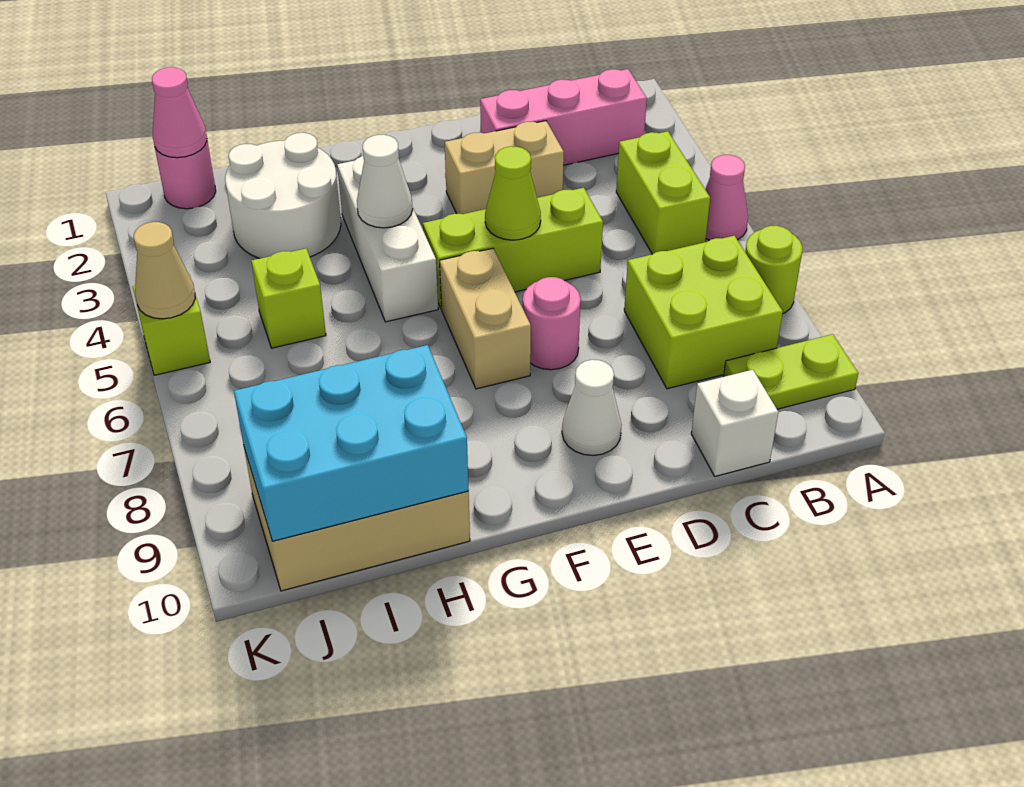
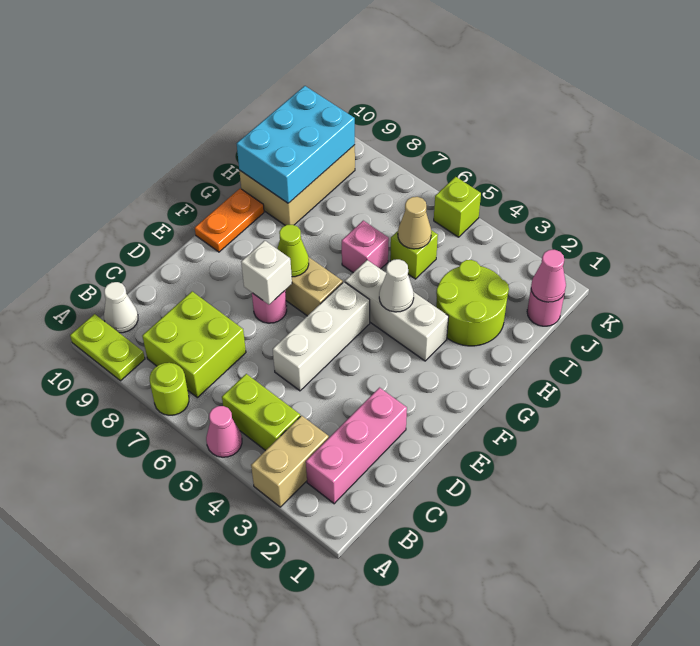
lime plate A9:B9 level 1 -> lime plate A9:A10 level 1
white brick C10 level 1 -> white brick E7 level 2
tan brick D3:E3 level 1 -> tan brick A3:B3 level 1
lime brick D5:F5 level 1 -> white brick D5:F5 level 1
lime cone E5 level 2 -> lime cone F7 level 2
white cone E9 level 1 -> white cone B10 level 1
none -> orange plate F10:G10 level 1
white round brick H2:I3 level 1 -> lime round brick H2:I3 level 1
none -> pink brick H6 level 1
tan cone K5 level 2 -> tan cone I5 level 2

